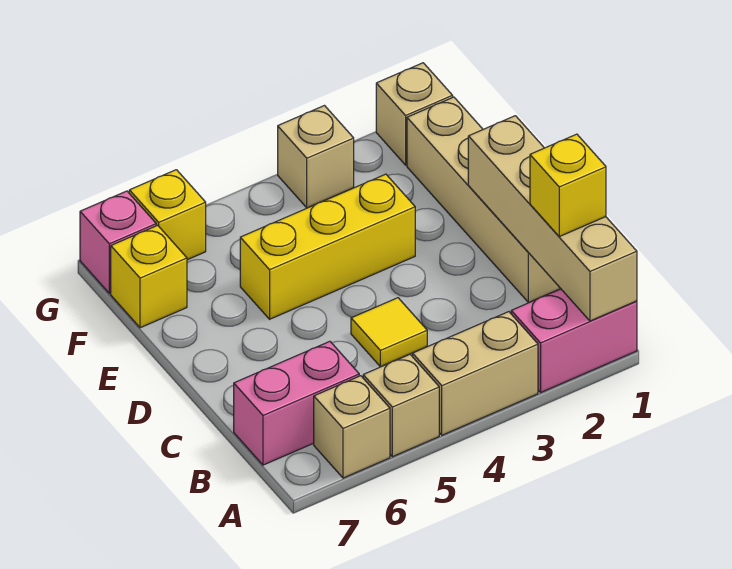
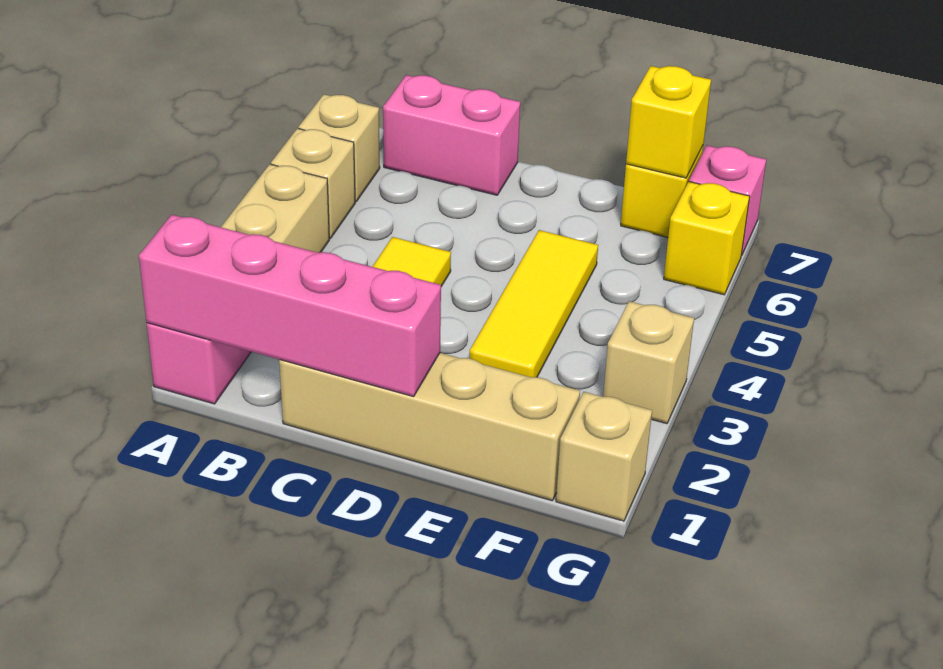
tan brick A1:D1 level 2 -> pink brick A1:D1 level 2
yellow brick B1 level 3 -> yellow brick F7 level 2
pink brick B6:B7 level 1 -> pink brick B7:C7 level 1
yellow brick E3:E5 level 1 -> yellow tile E3:E5 level 1

